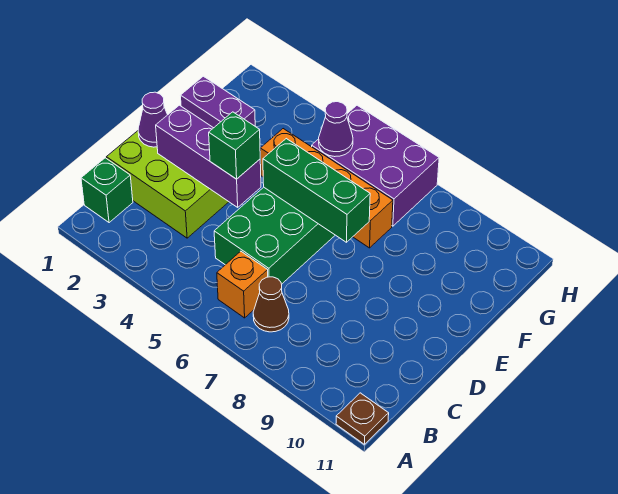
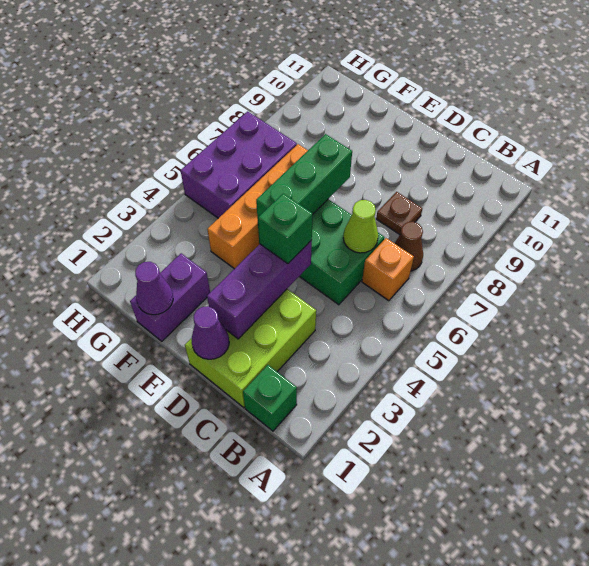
brown plate A11 level 1 -> brown plate C8 level 1
none -> lime cone C6 level 2
purple cone G5 level 2 -> purple cone F1 level 2

